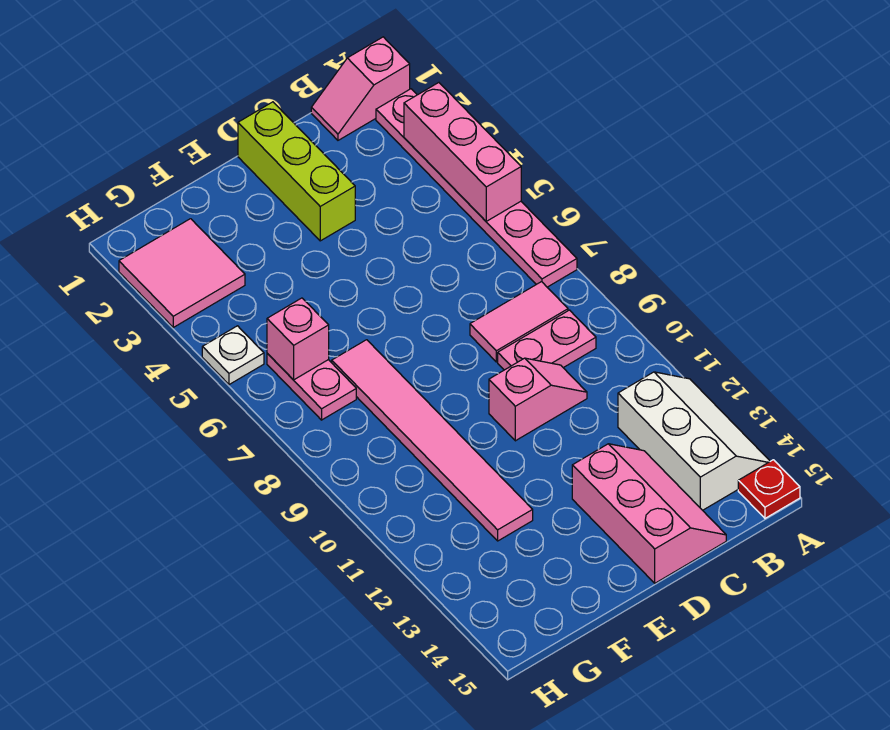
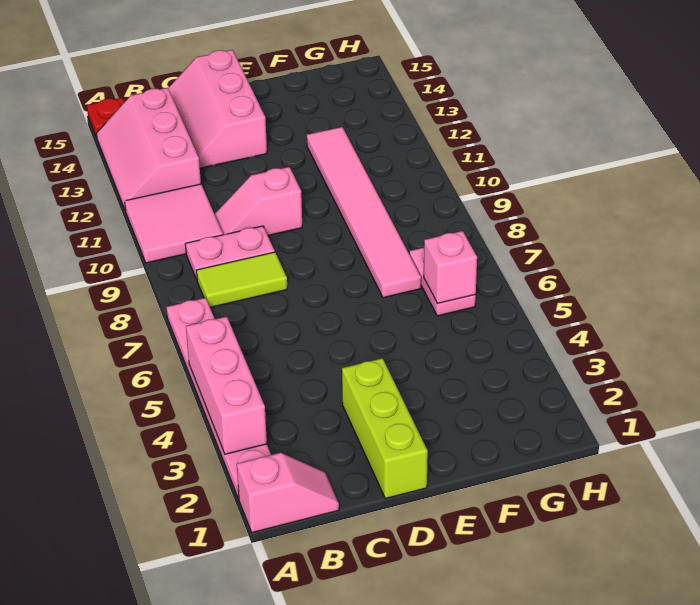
white slope A12:B14 level 1 top B -> pink slope A12:B14 level 1 top B
pink tile B8:C8 level 1 -> lime tile B8:C8 level 1
pink tile G2:H3 level 1 -> pink tile A10:B11 level 1
white plate H5 level 1 -> none

